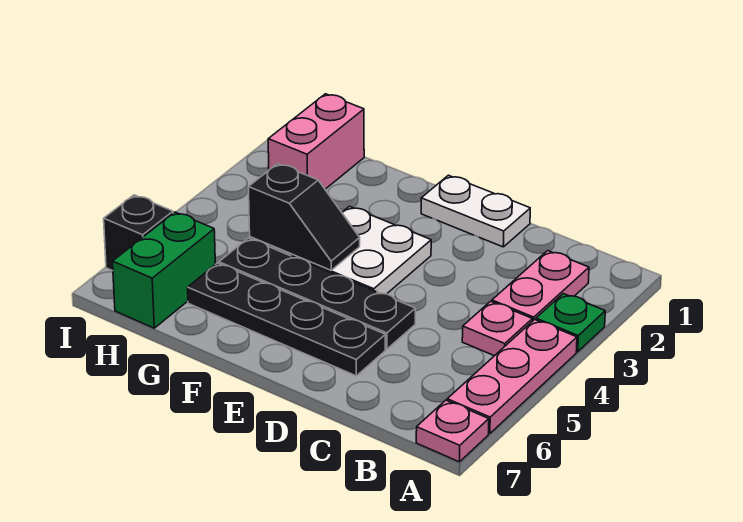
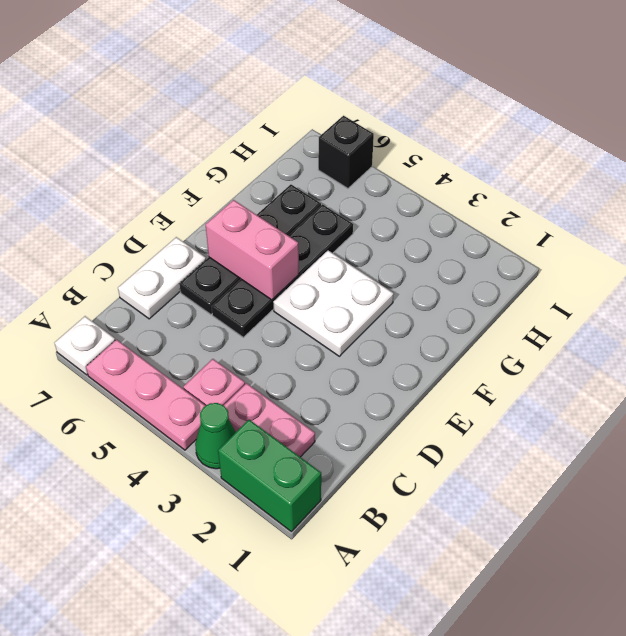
green plate A3 level 1 -> green cone A3 level 1
pink plate A7 level 1 -> white plate A7 level 1
white plate D1:E1 level 1 -> white plate C7:D7 level 1
black slope F4:G4 level 2 top G -> none
pink brick H1:H2 level 1 -> pink brick E5:E6 level 2
green brick H6:H7 level 1 -> green brick A1:A2 level 1

